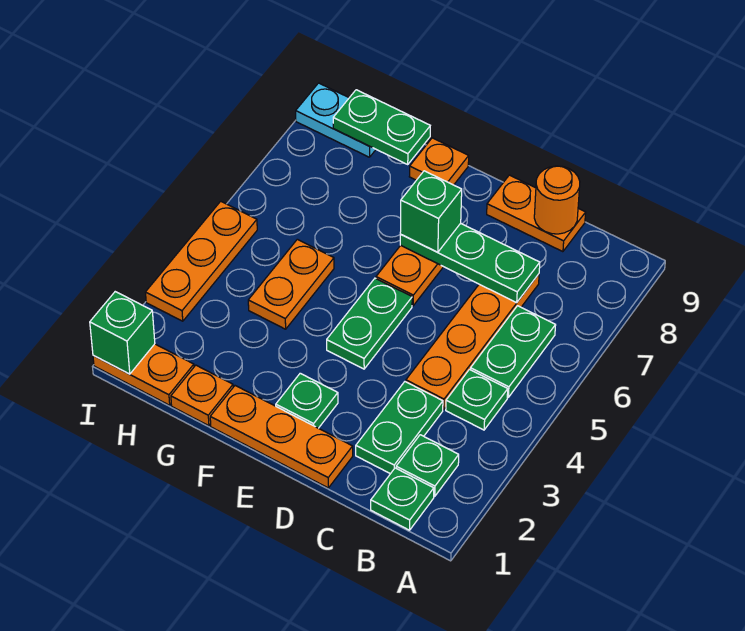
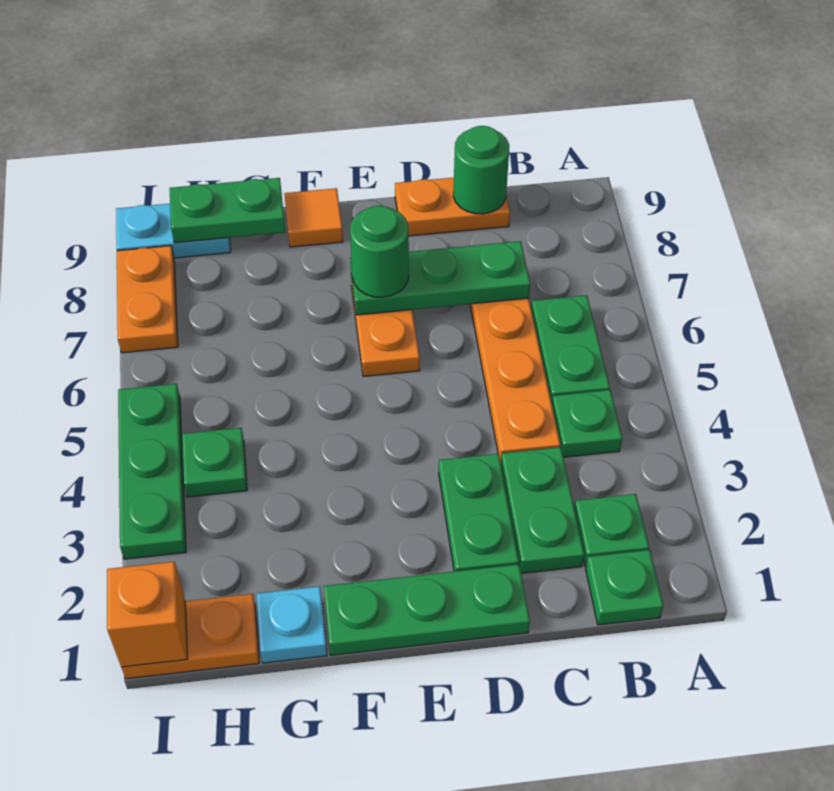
orange round brick C9 level 2 -> green round brick C9 level 2
orange plate D1:F1 level 1 -> green plate D1:F1 level 1
green plate E2 level 1 -> green plate H4 level 1
green plate E4:E5 level 1 -> green plate D2:D3 level 1
green brick E7 level 3 -> green round brick E7 level 3
orange plate F9 level 1 -> orange tile F9 level 1
orange plate G1 level 1 -> cyan plate G1 level 1
orange plate G4:G5 level 1 -> orange plate I7:I8 level 1
green brick I1 level 2 -> orange brick I1 level 2
orange plate I3:I5 level 1 -> green plate I3:I5 level 1

